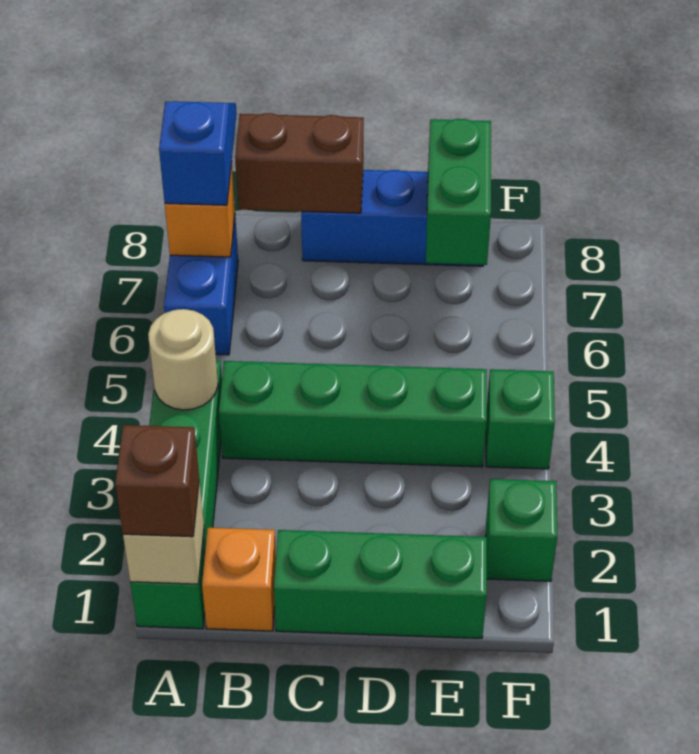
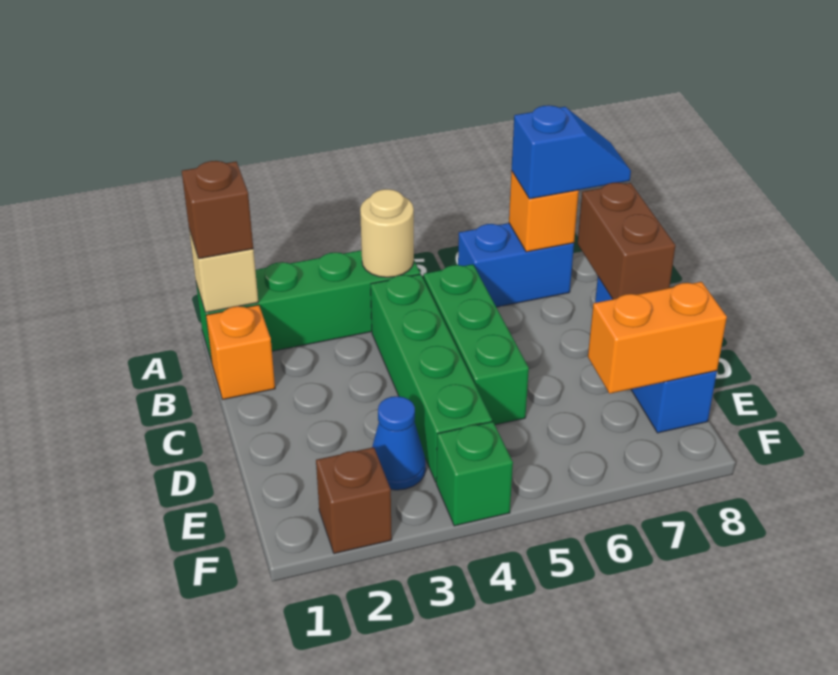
green brick C1:E1 level 1 -> green brick B5:D5 level 1
none -> blue cone E3 level 1
green brick E7:E8 level 2 -> orange brick E7:E8 level 2
green brick F2 level 1 -> brown brick F2 level 1

